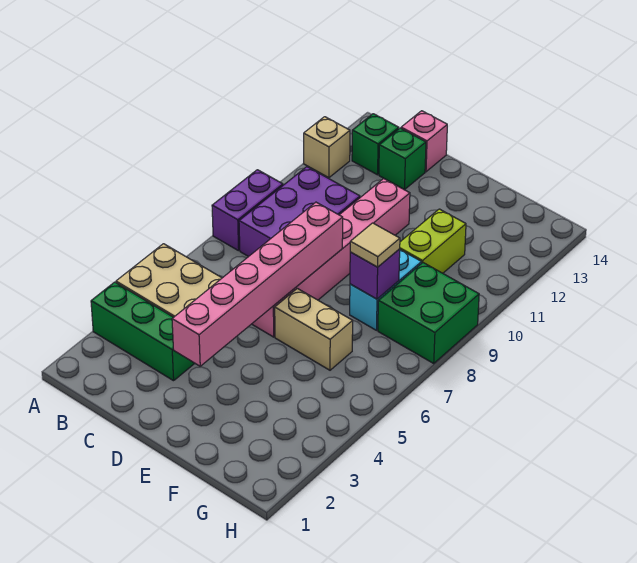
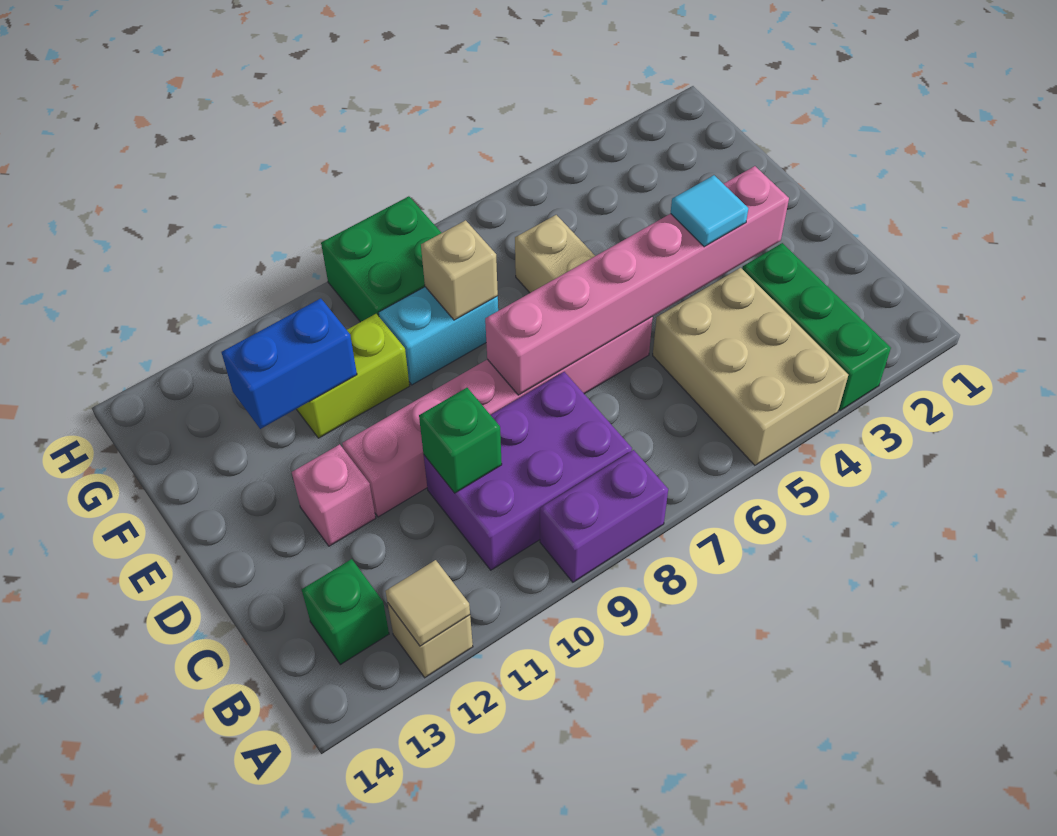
green brick C13 level 1 -> green brick C10 level 2
pink brick C14 level 1 -> pink brick D12 level 1
none -> cyan tile D4 level 3
purple brick F8 level 2 -> tan brick F8 level 2
tan tile F8 level 3 -> tan tile A12 level 2
none -> blue brick F11:F12 level 2

